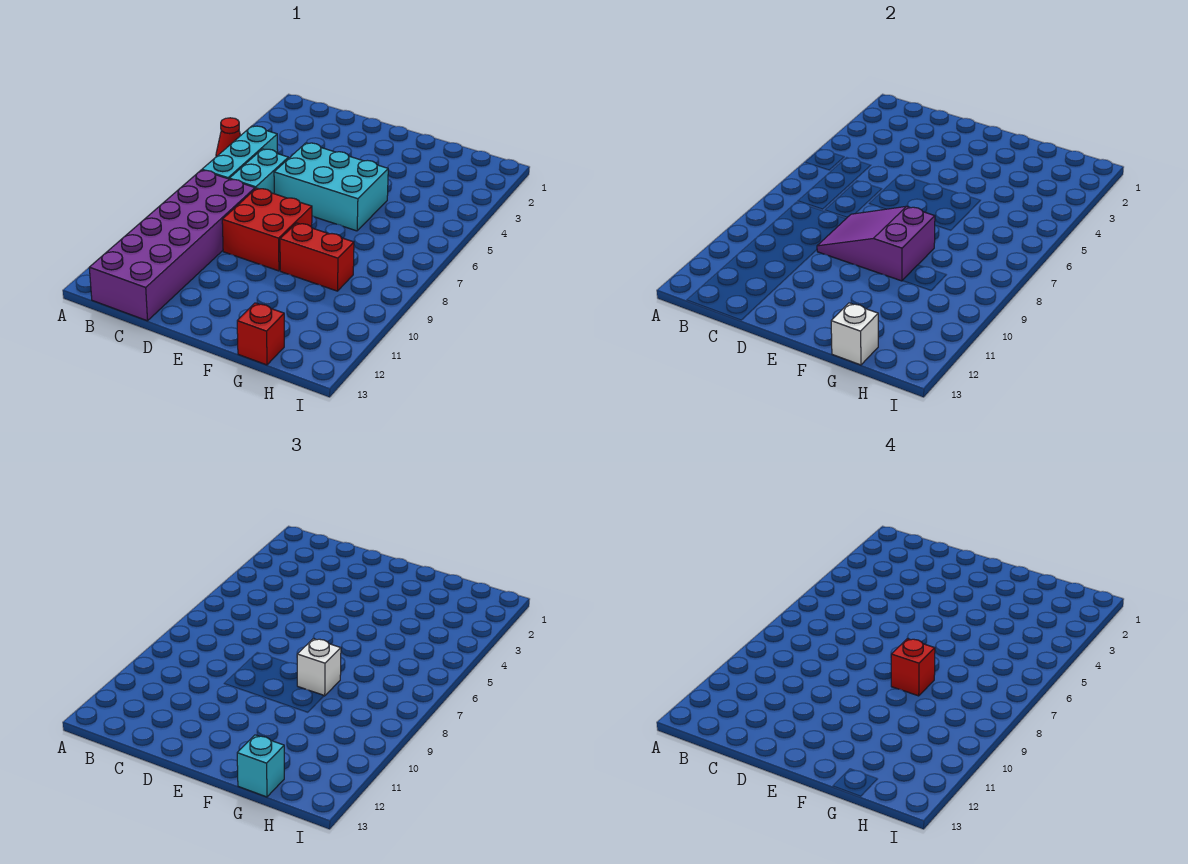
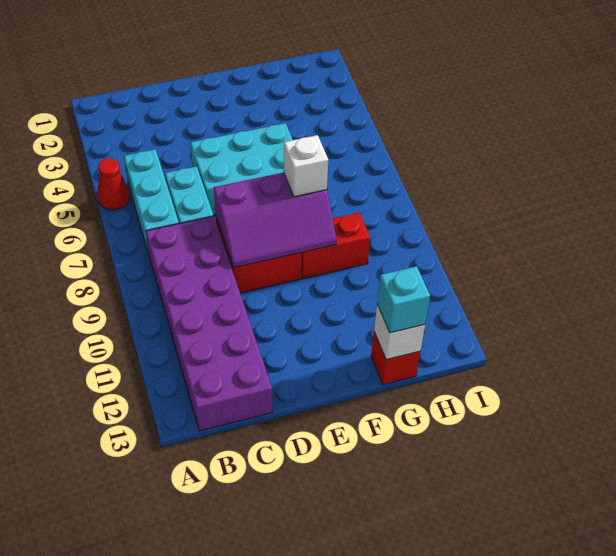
purple slope D8:F9 level 2 top F -> purple slope D8:F9 level 2 top 8
red brick F8 level 4 -> none

